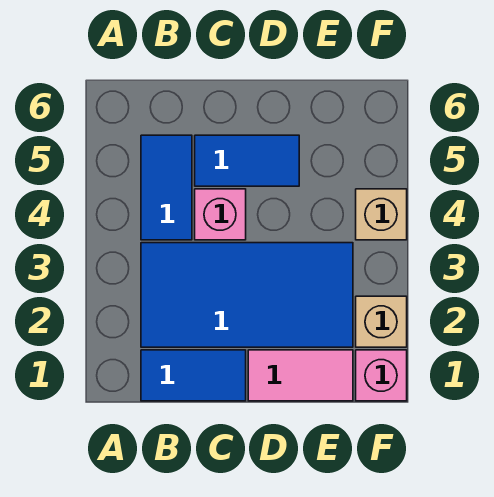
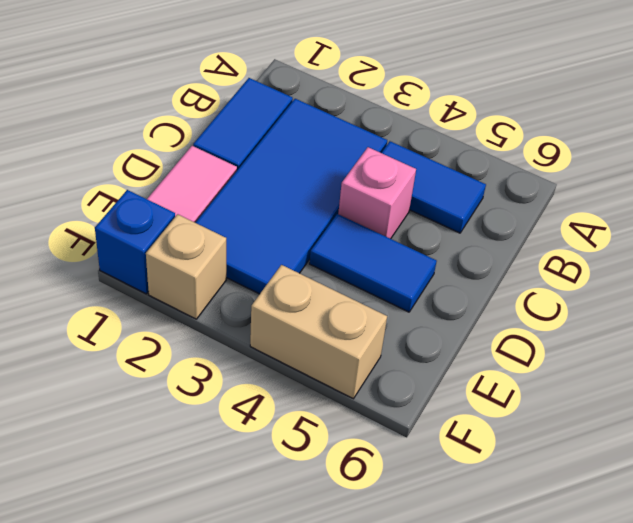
blue tile C5:D5 level 1 -> blue tile D4:D5 level 1
pink brick F1 level 1 -> blue brick F1 level 1
tan brick F4 level 1 -> tan brick F4:F5 level 1

